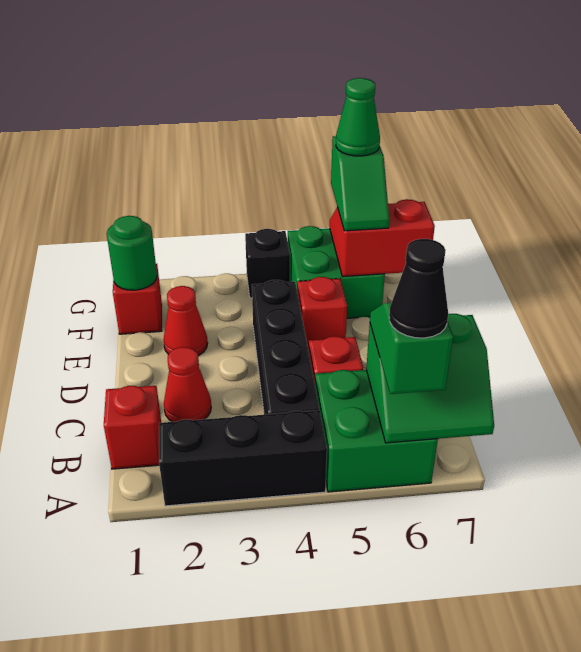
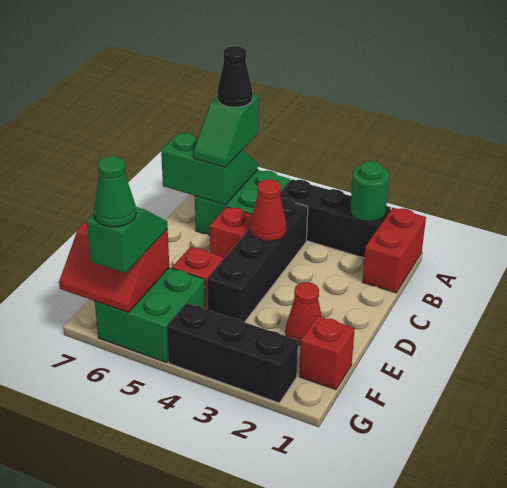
red brick B1 level 1 -> red brick A1:B1 level 1
red cone C2 level 1 -> red cone C4 level 2
green round brick F1 level 2 -> green round brick A2 level 2
black brick G4 level 1 -> black brick G2:G4 level 1

